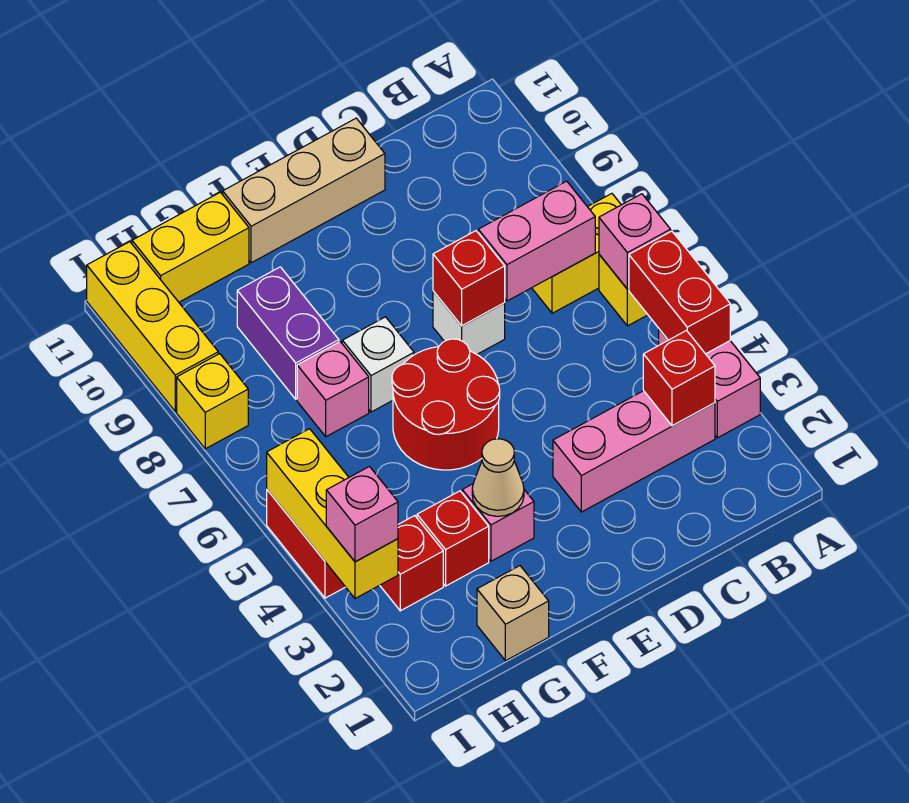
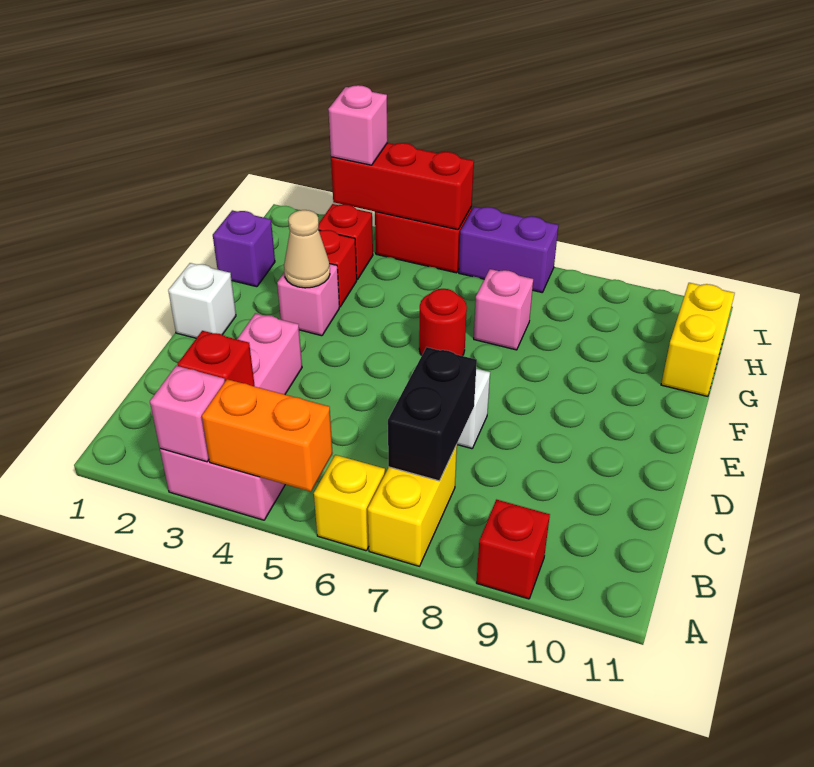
red brick A4:A5 level 2 -> orange brick A4:A5 level 2
pink brick A6 level 2 -> pink brick A3 level 2
pink brick B7:C7 level 2 -> black brick B7:C7 level 2
red brick D7 level 2 -> red brick A9 level 1
tan brick D11:F11 level 1 -> none
red round brick E5:F6 level 1 -> red round brick F6 level 1
white brick F7 level 1 -> white brick E1 level 1
tan brick G1 level 1 -> purple brick G1 level 1
purple brick G8:G9 level 1 -> purple brick I6:I7 level 1
yellow brick I3:I5 level 2 -> red brick I3:I5 level 2
yellow brick I8 level 1 -> none
yellow brick I9:I11 level 1 -> none

